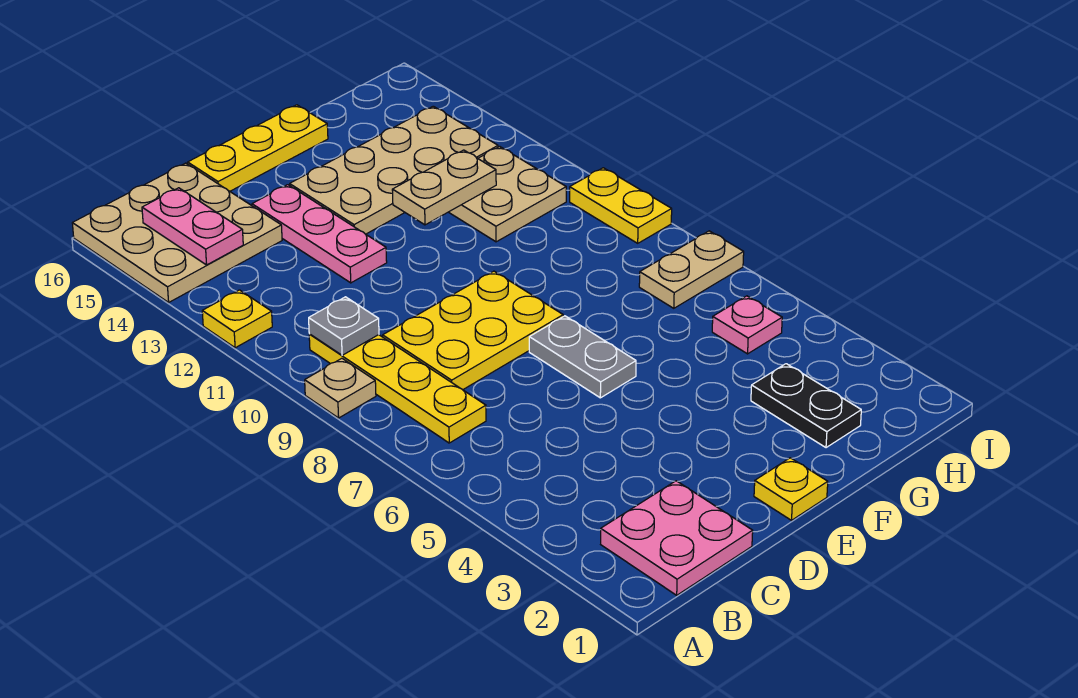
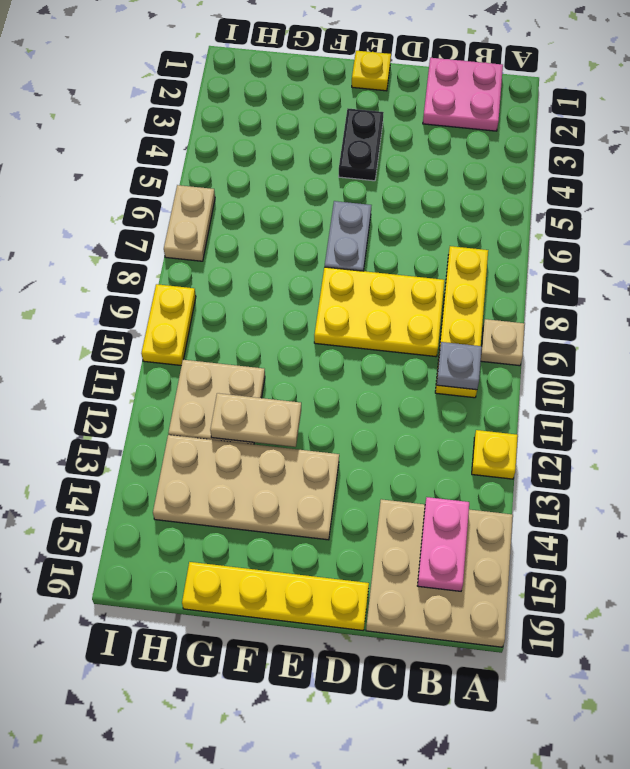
pink plate D12:D14 level 1 -> none
yellow plate D16:F16 level 1 -> yellow plate D16:G16 level 1
black plate G2:G3 level 1 -> black plate E3:E4 level 1
pink plate H5 level 1 -> none
tan plate H7:I7 level 1 -> tan plate I6:I7 level 1

